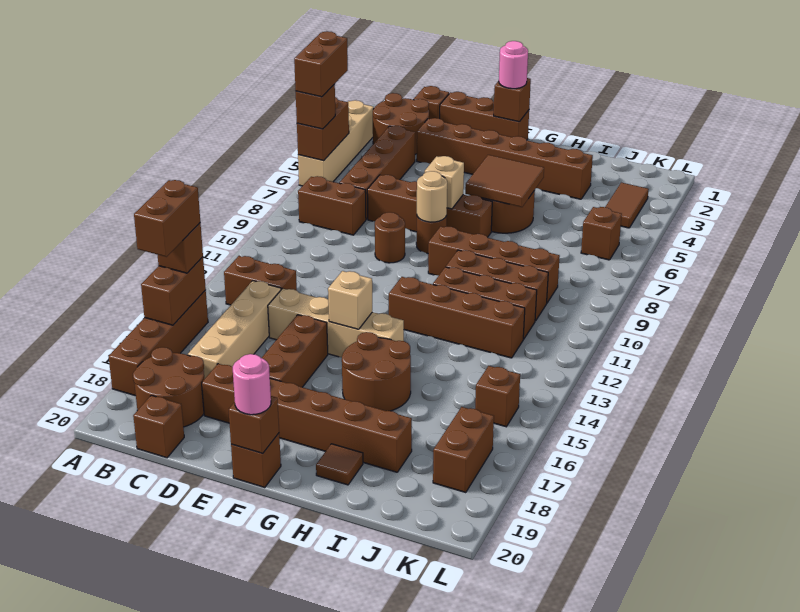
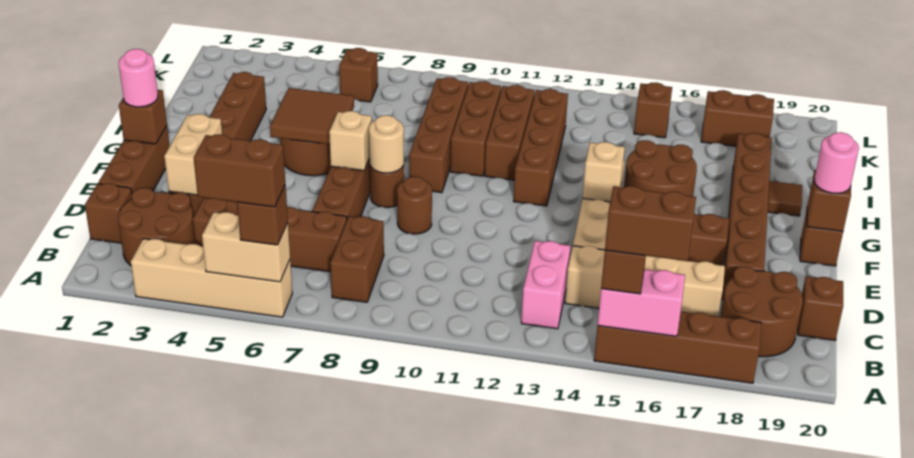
brown brick A5:A6 level 2 -> tan brick A5:A6 level 2
brown brick A15:A16 level 2 -> pink brick A15:A16 level 2
brown brick B13:C13 level 1 -> pink brick B13:C13 level 1
none -> tan brick D3:E3 level 2
brown tile K3:K4 level 1 -> none

